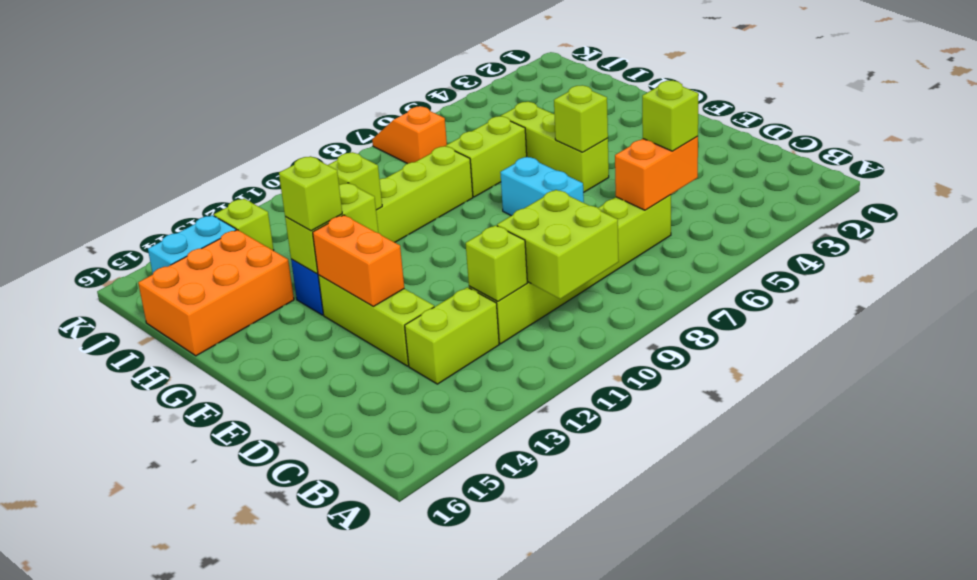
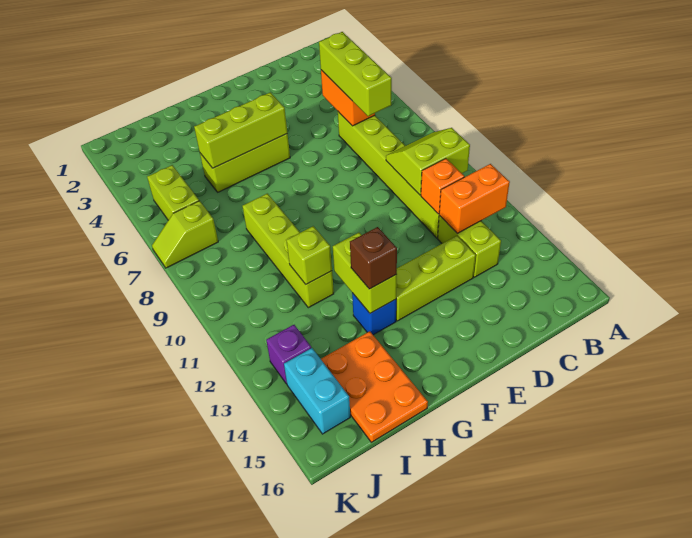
lime brick B9:C10 level 2 -> lime slope B9:C10 level 2 top 10
lime brick C5 level 3 -> lime brick C5:C7 level 3
lime brick C11 level 2 -> orange brick C11 level 2
cyan brick E7:F7 level 1 -> none
orange brick E13:F13 level 2 -> orange brick B12:C12 level 2
lime brick F5 level 2 -> lime brick F5:H5 level 2
lime brick G13 level 3 -> brown brick G13 level 3
lime brick H6:H7 level 1 -> lime brick J5:J6 level 1
orange brick H14:I16 level 1 -> orange plate H14:I16 level 1
orange slope J7:K7 level 1 top J -> lime slope J7:K7 level 1 top J
lime brick J13 level 1 -> purple brick J13 level 1

